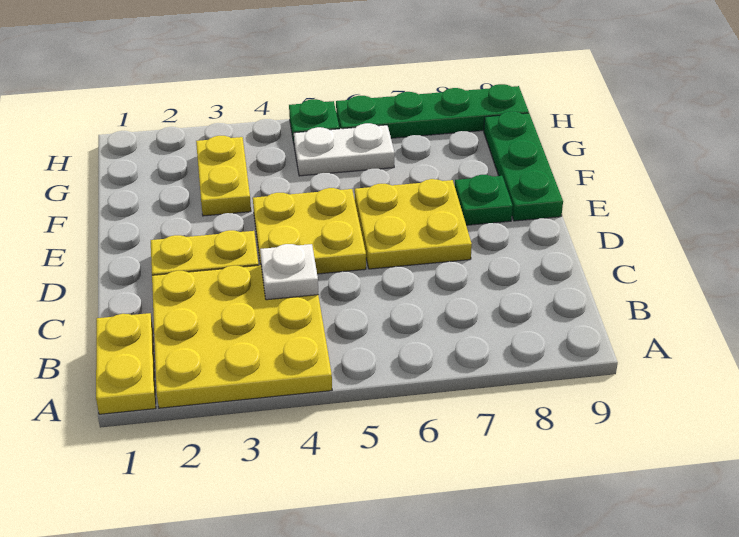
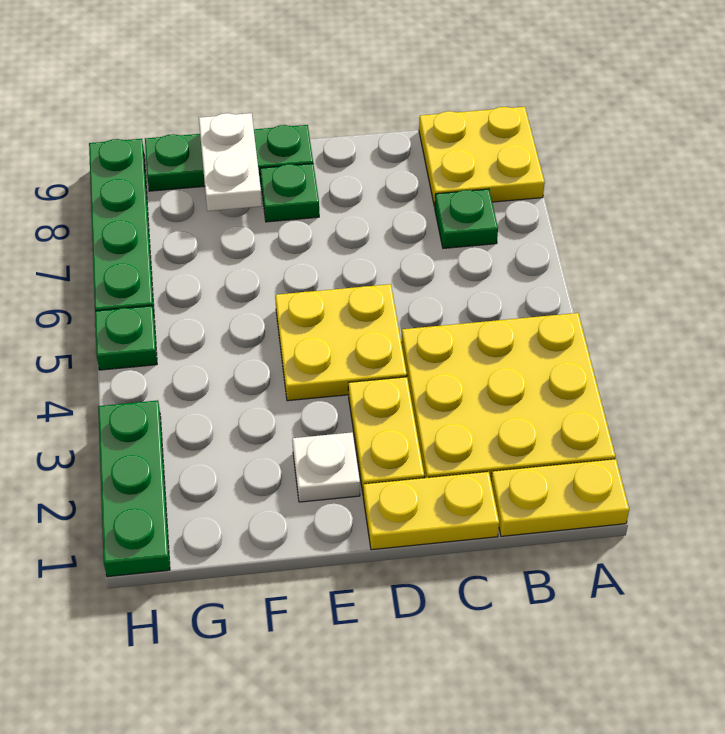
none -> green plate B7 level 1
white plate C4 level 2 -> white plate E2 level 1
yellow plate D6:E7 level 1 -> yellow plate A8:B9 level 1
yellow plate F3:G3 level 1 -> yellow plate C1:D1 level 1
white plate G5:G6 level 1 -> white plate F8:F9 level 2
none -> green plate H1:H3 level 1

